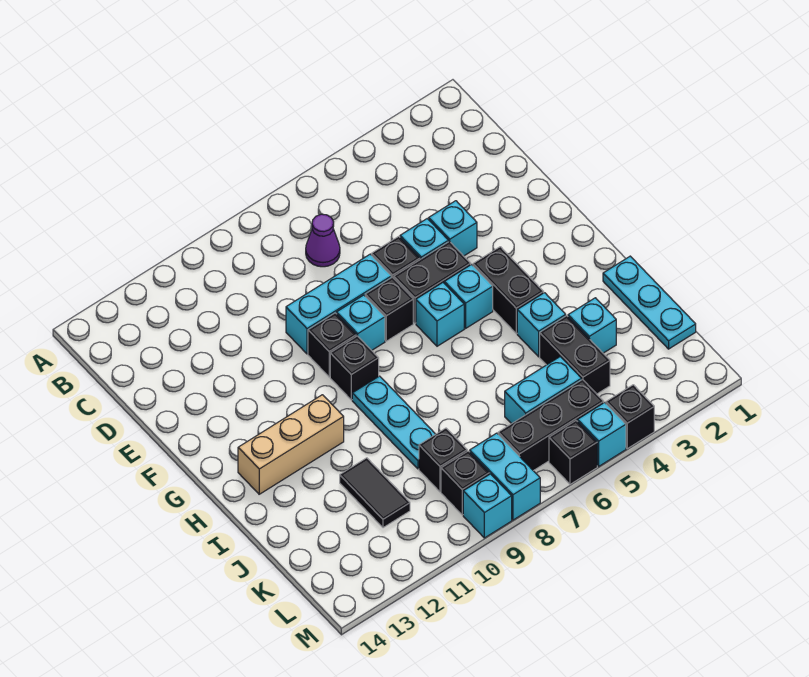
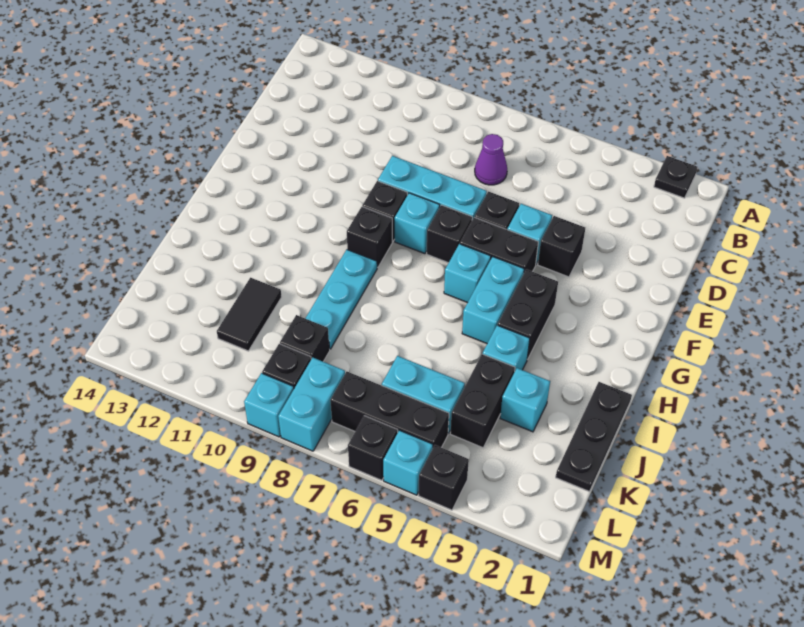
none -> black plate A2 level 1
cyan brick E4 level 1 -> black brick E4 level 1
cyan brick G5 level 1 -> cyan brick G5:H5 level 1
tan brick H11:H13 level 1 -> none
cyan plate I1:K1 level 1 -> black plate I1:K1 level 1

